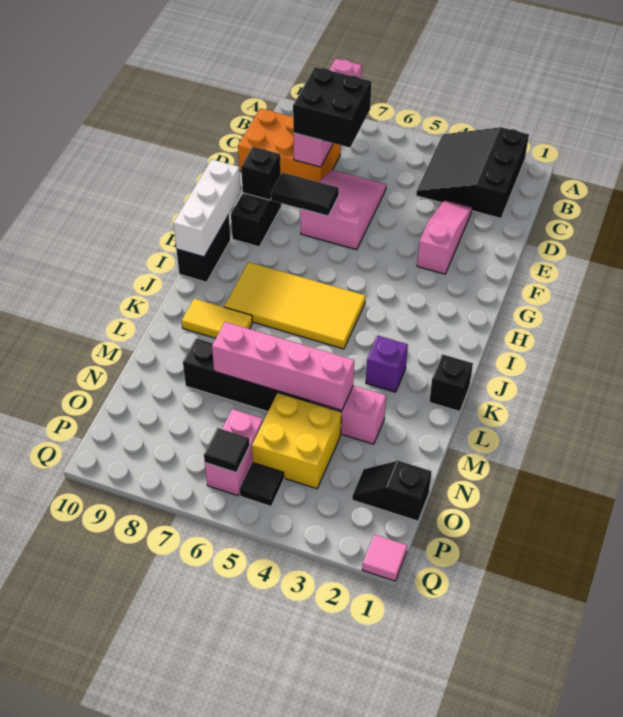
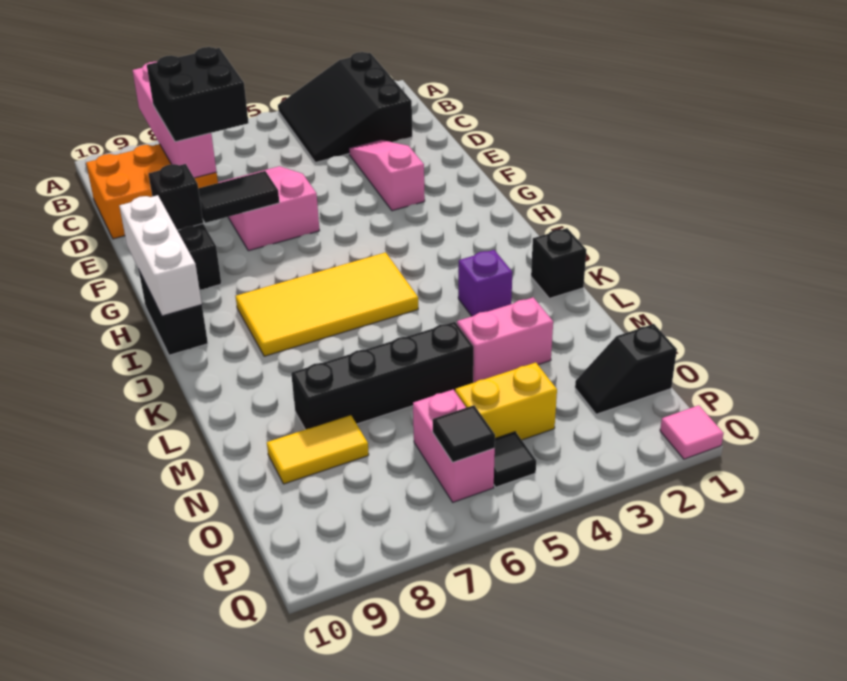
yellow tile K8:K9 level 1 -> yellow tile N8:N9 level 1
pink brick M4:M7 level 2 -> none
yellow brick N4:O5 level 1 -> yellow brick O4:O5 level 1

